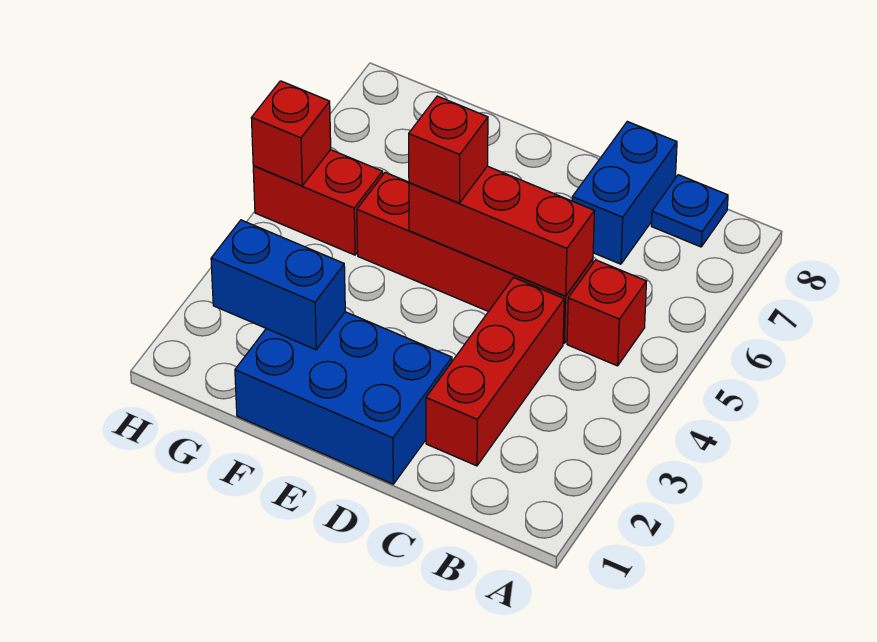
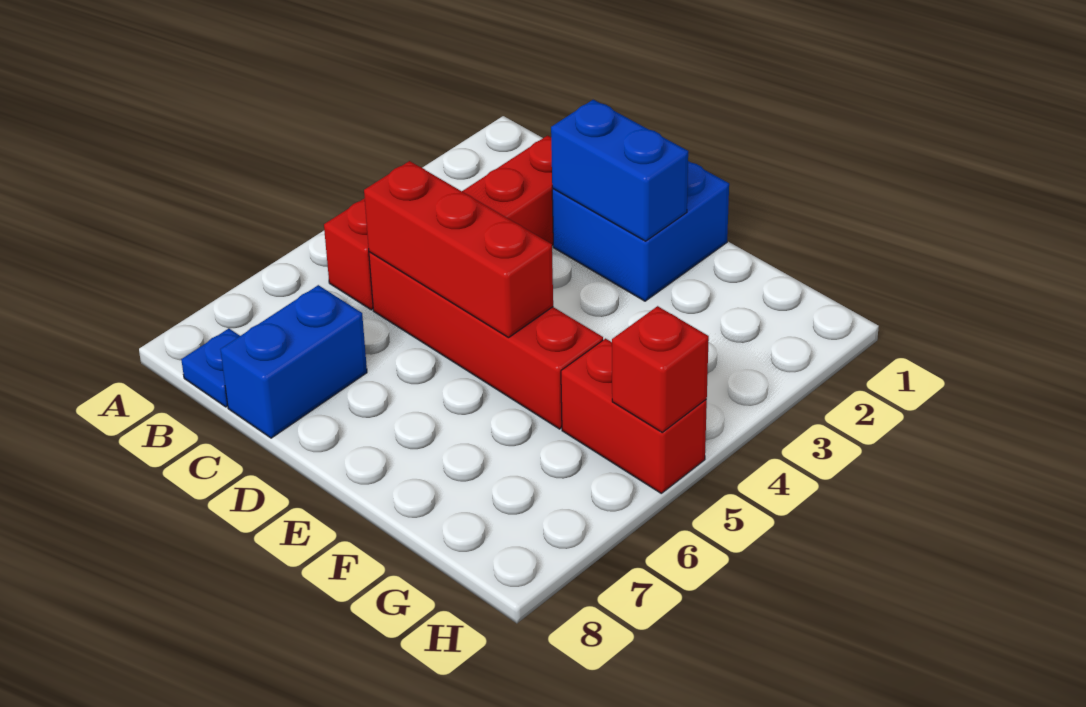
blue brick D1:F2 level 1 -> blue brick D1:E2 level 1
red brick E5 level 3 -> none
blue brick F2:G2 level 2 -> blue brick D2:E2 level 2

